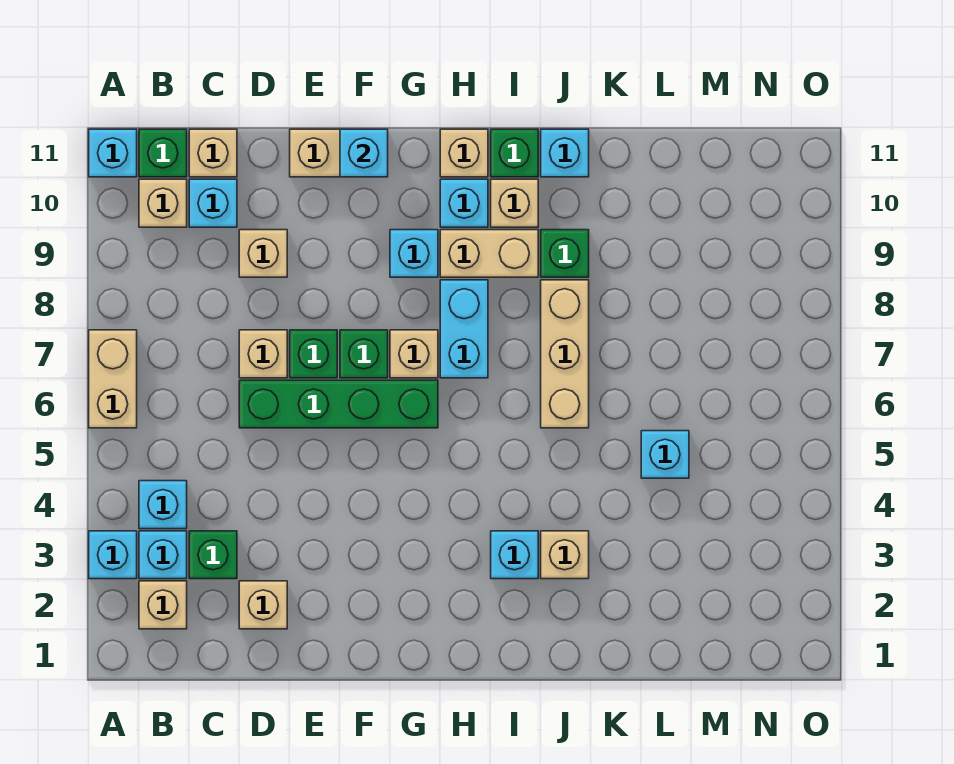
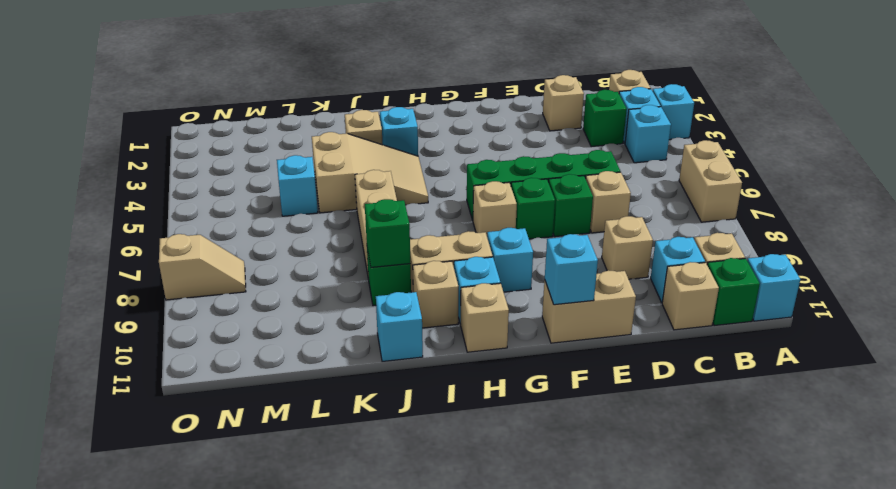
cyan brick H7:H8 level 1 -> none
none -> tan slope I4:K5 level 1 top K
green brick I11 level 1 -> green brick J9 level 2
none -> tan slope N8:O8 level 1 top O

